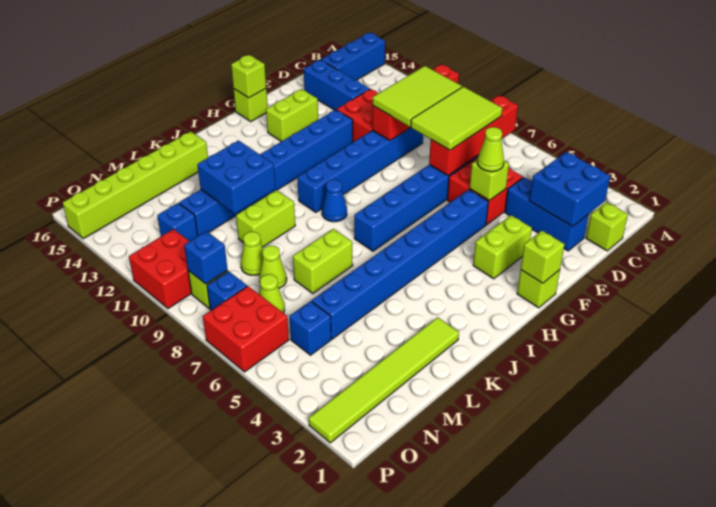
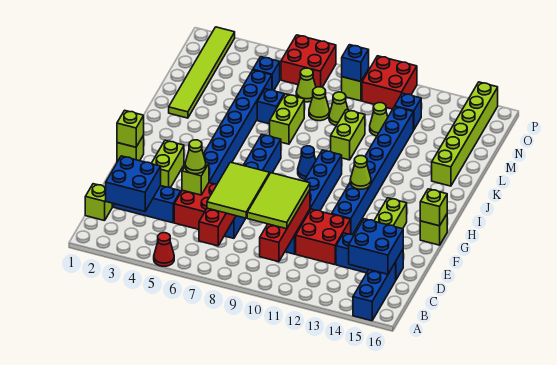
none -> red cone A5 level 1
none -> lime cone H12 level 2
blue brick K11:L12 level 2 -> blue brick C14:D15 level 2
none -> lime cone M11 level 1
blue brick O8 level 1 -> blue brick L6 level 1

